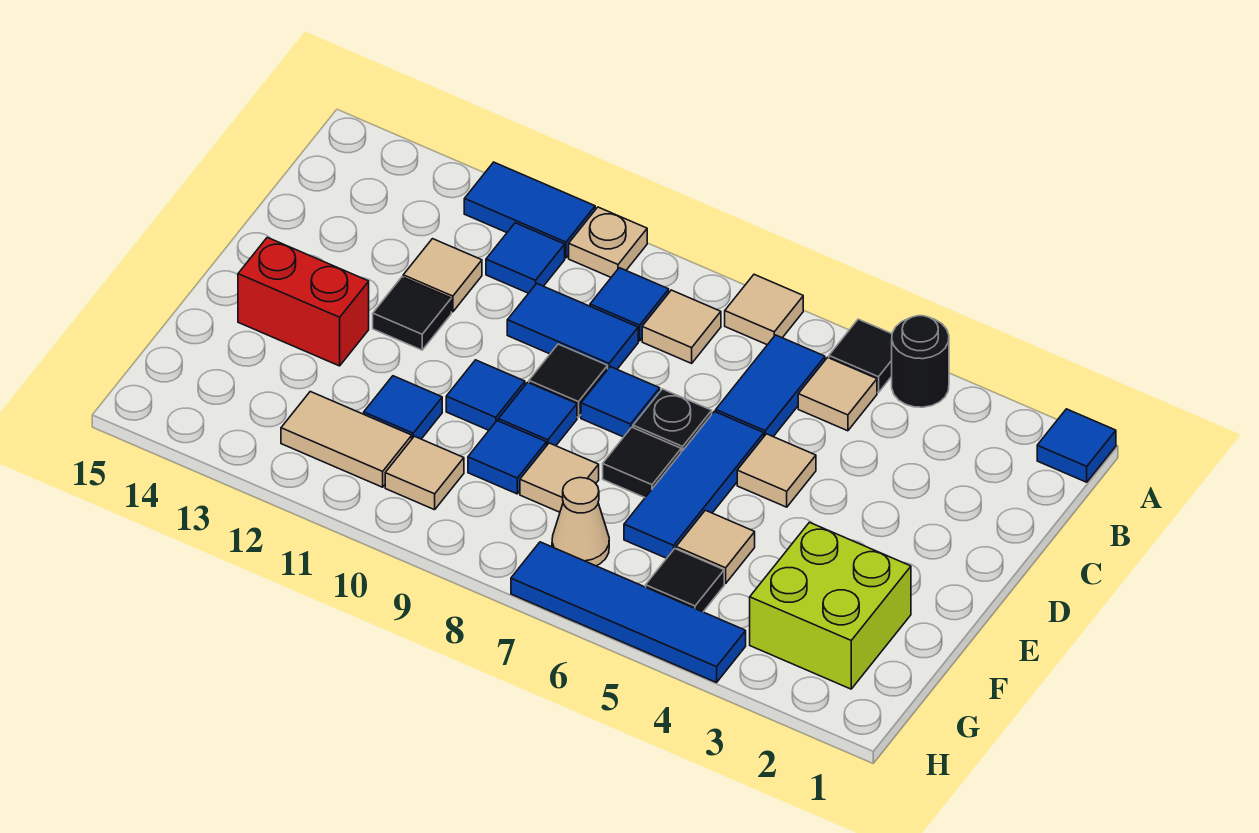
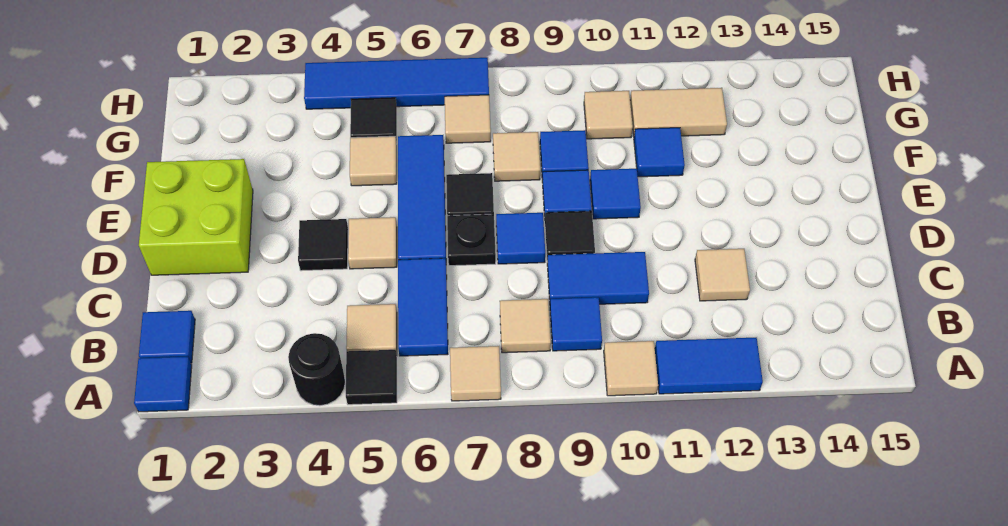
tan plate A10 level 1 -> tan tile A10 level 1
blue tile B11 level 1 -> blue tile B1 level 1
black tile D12 level 1 -> black tile D4 level 1
red brick E13:E14 level 1 -> none
lime brick F2:G3 level 1 -> lime brick D1:E2 level 1
tan cone G7 level 1 -> tan tile G7 level 1

